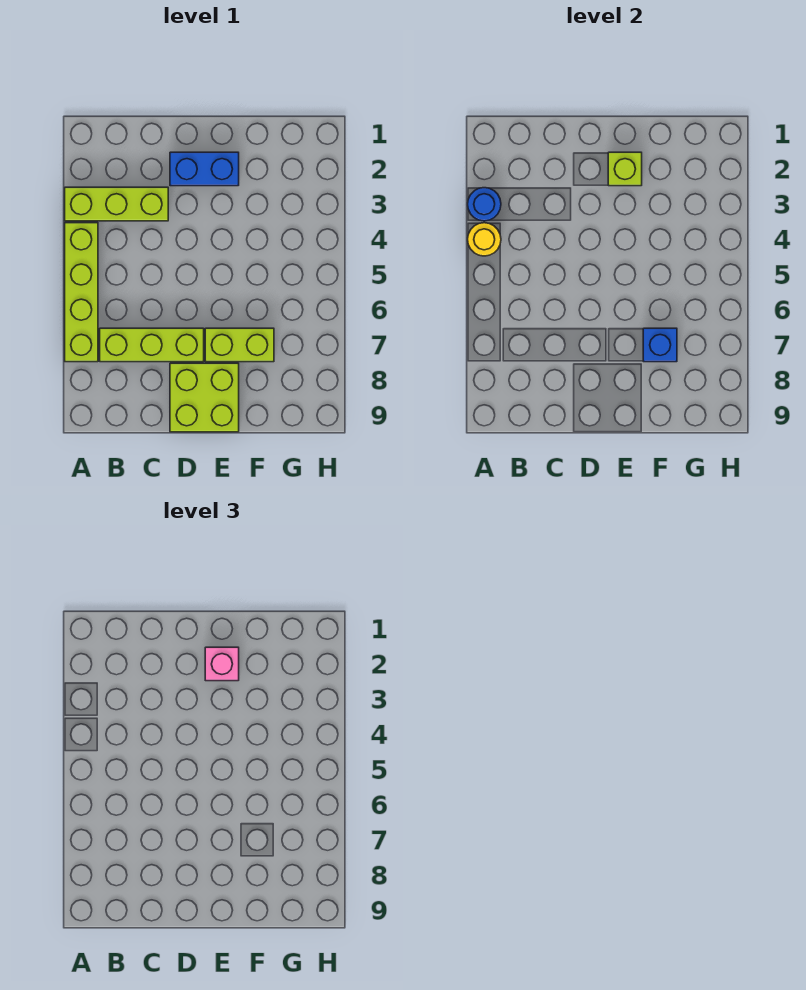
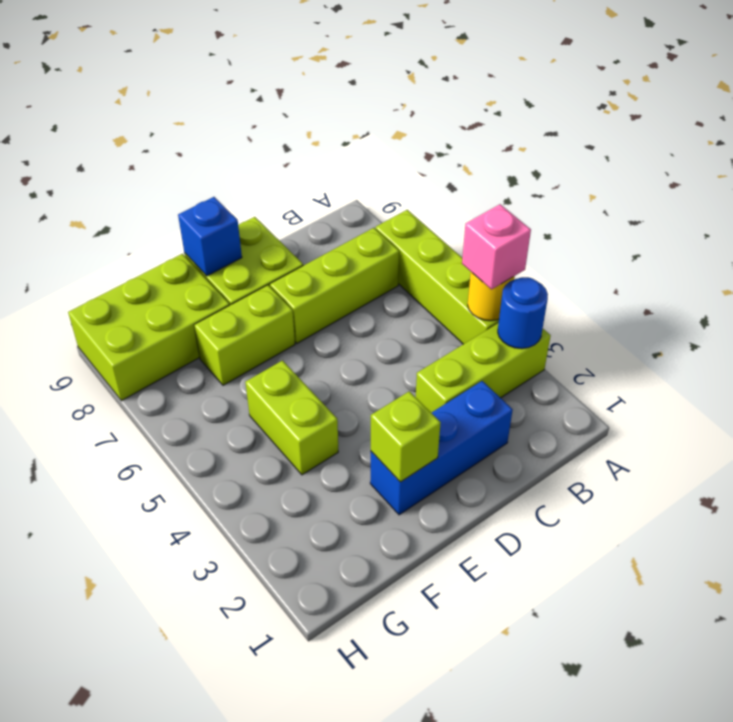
blue brick D2:E2 level 1 -> blue brick C2:E2 level 1
pink brick E2 level 3 -> pink brick A4 level 3
none -> lime brick F4:F5 level 1
blue brick F7 level 2 -> blue brick E9 level 2
none -> lime brick F8:H9 level 1

